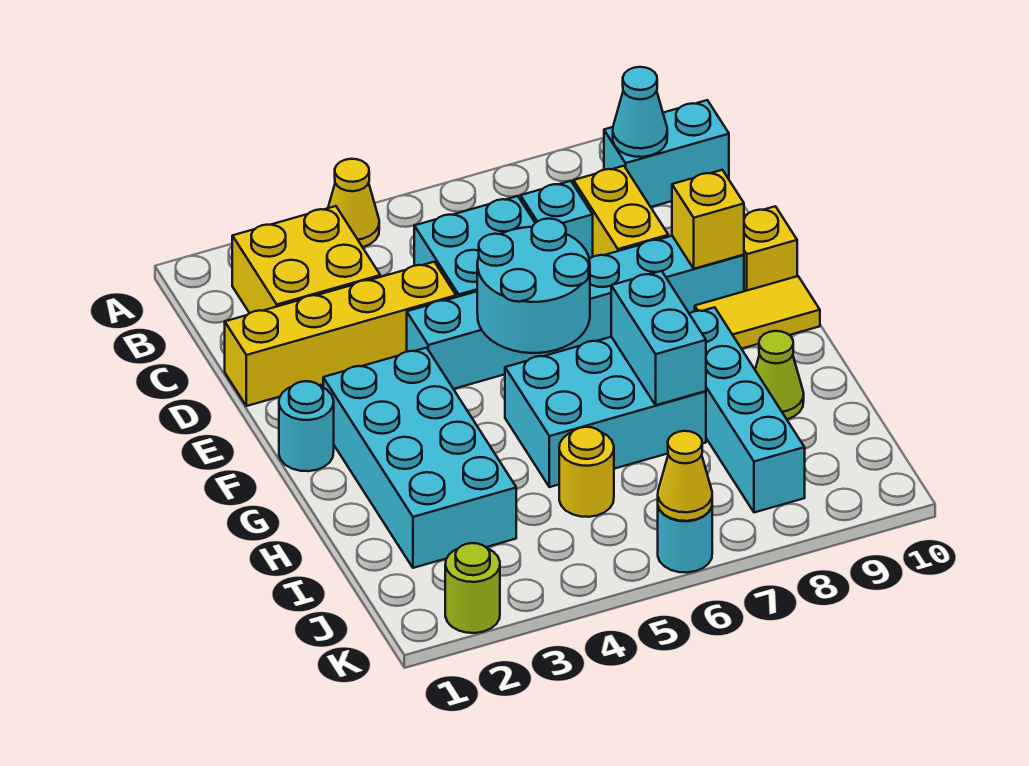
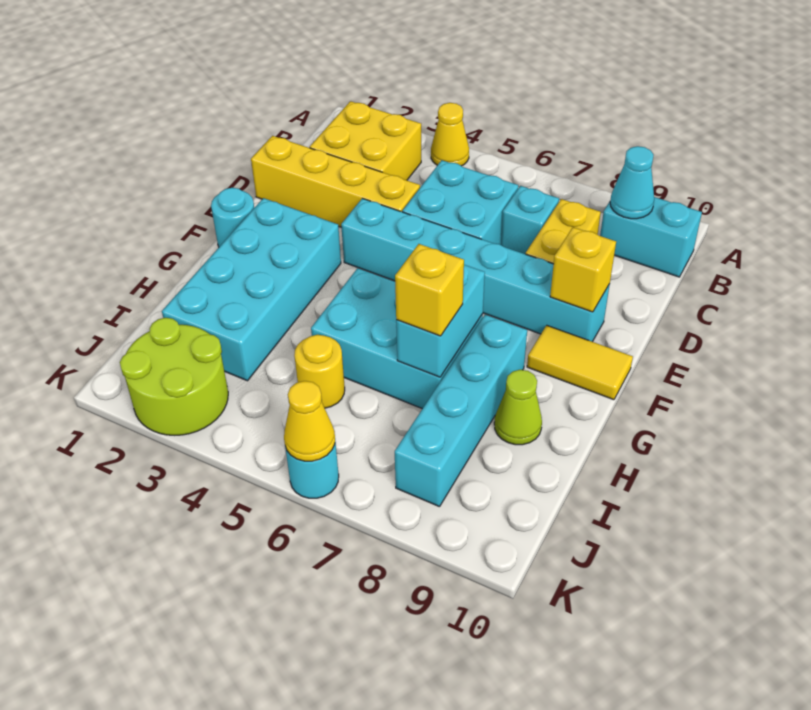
cyan round brick E5:F6 level 2 -> none
yellow brick E10 level 1 -> yellow brick H7 level 3
lime round brick K2 level 1 -> lime round brick J2:K3 level 1

